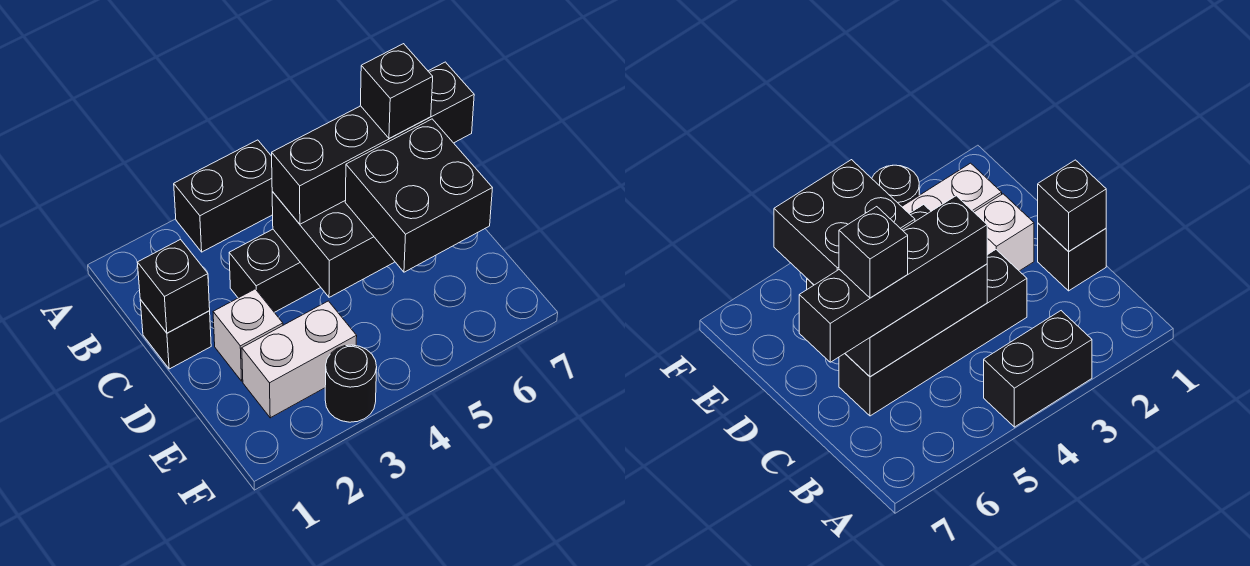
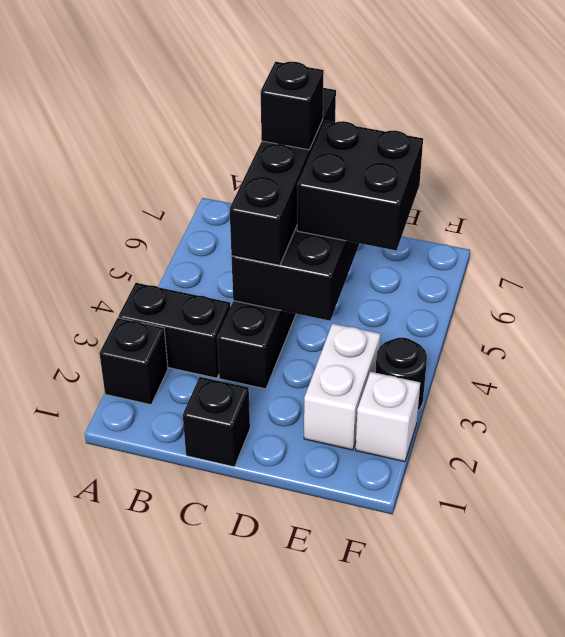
black brick A3:A4 level 1 -> black brick A3:B3 level 1
black brick C1 level 2 -> black brick A2 level 1
white brick D2 level 1 -> white brick F2 level 1

